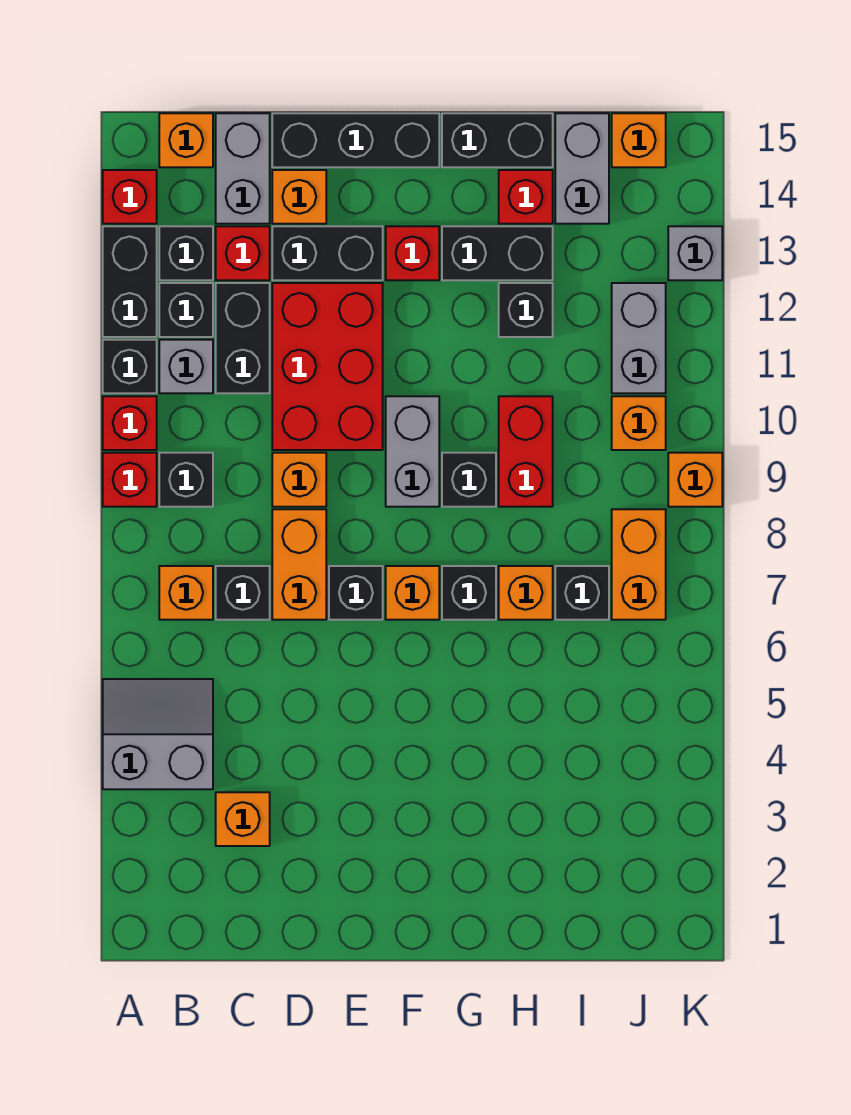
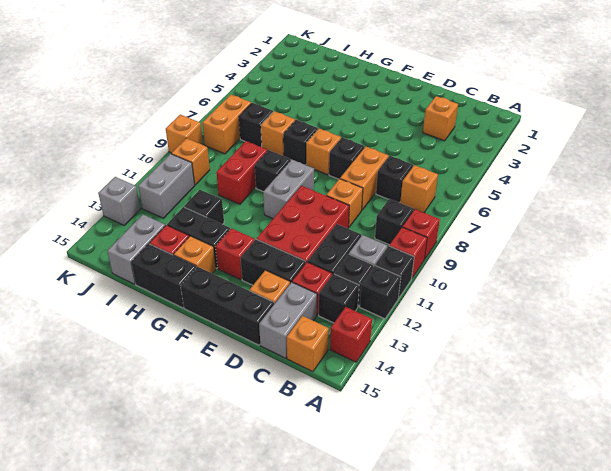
grey slope A4:B5 level 1 top 4 -> none
black brick A12:A13 level 1 -> black brick A12 level 1
orange brick J15 level 1 -> orange brick G14 level 1

